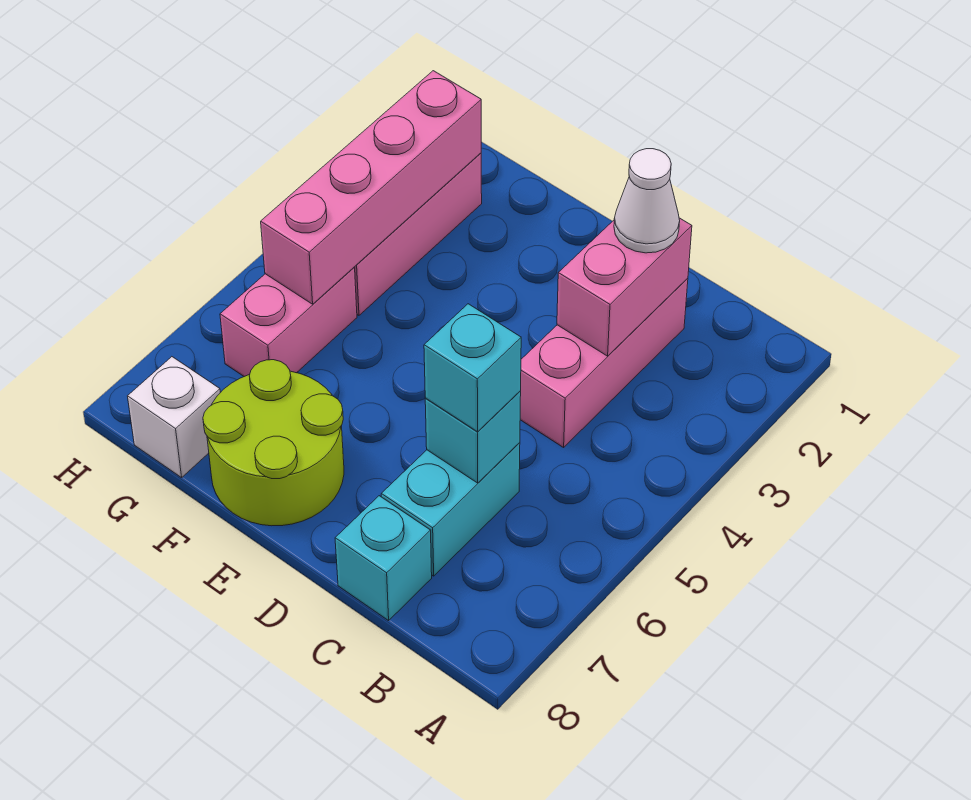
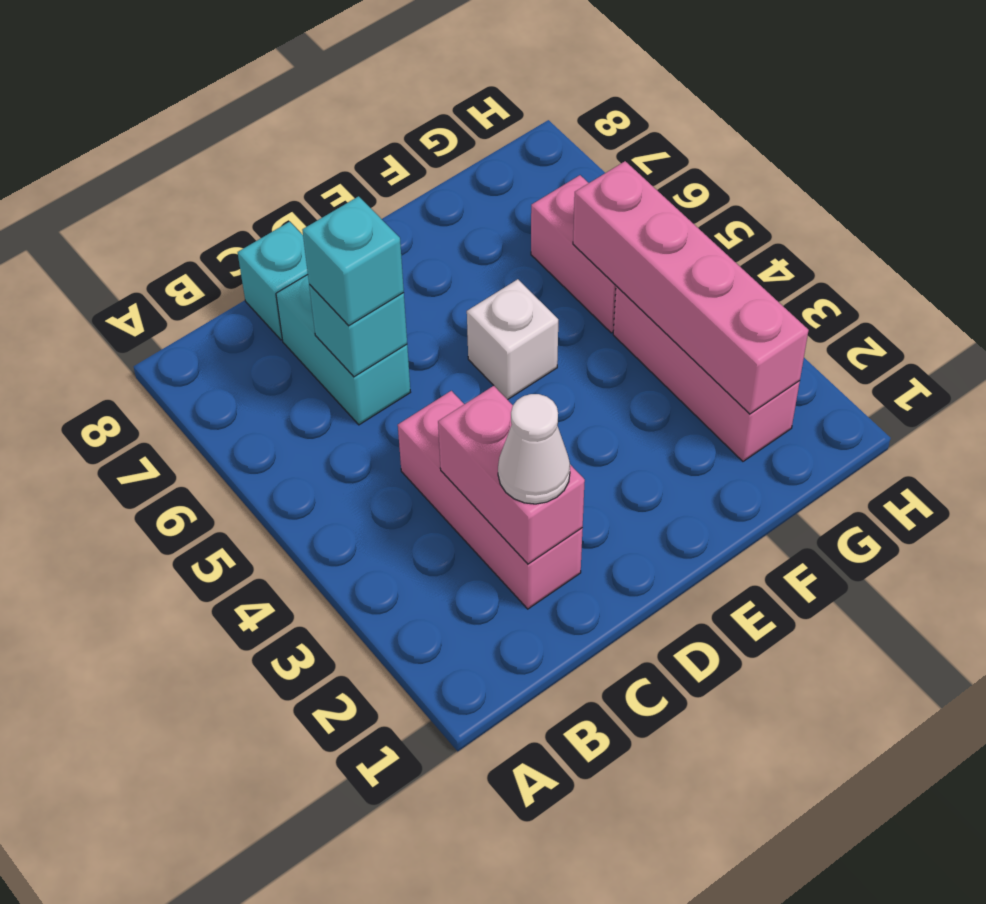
lime round brick E7:F8 level 1 -> none
white brick G8 level 1 -> white brick E5 level 1

